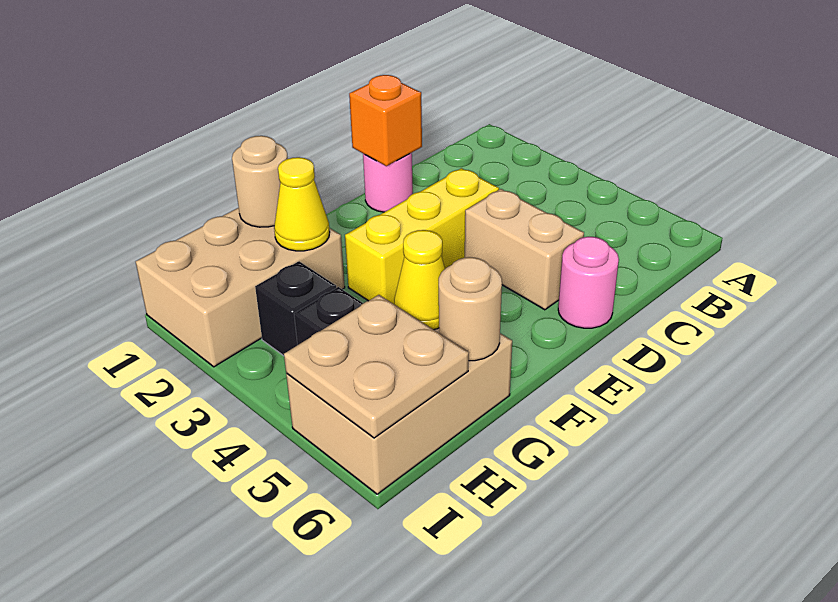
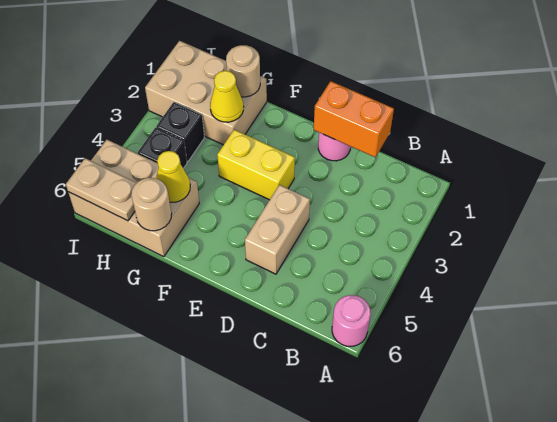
orange brick D1 level 2 -> orange brick C1:D1 level 2
yellow brick D3:F3 level 1 -> yellow brick E3:F3 level 1
pink round brick D6 level 1 -> pink round brick A6 level 1
tan plate H5:I6 level 2 -> tan plate H6:I6 level 2

